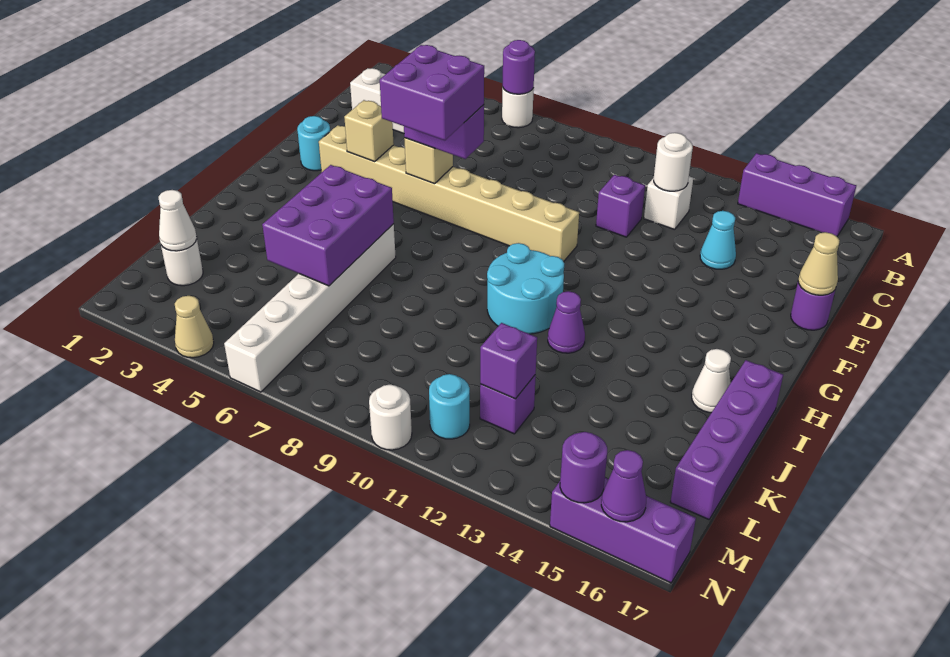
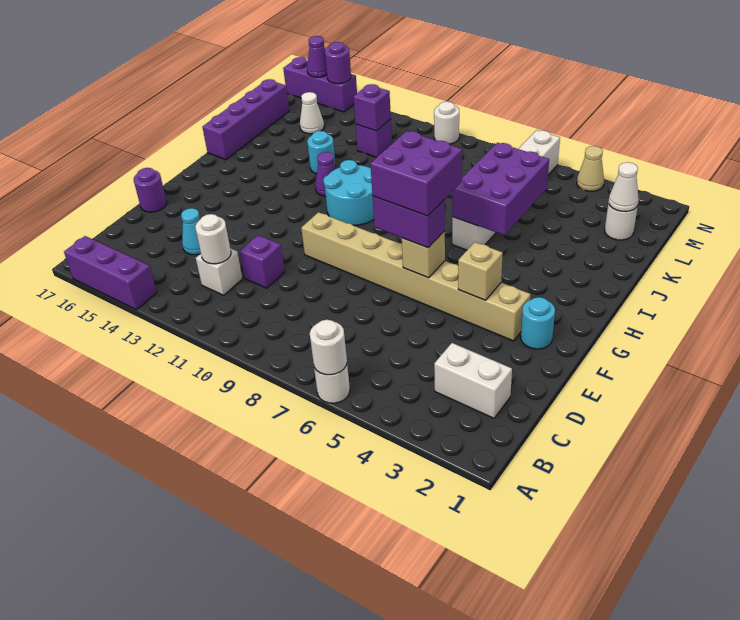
purple round brick A6 level 2 -> white round brick A6 level 2
tan cone E17 level 2 -> none
white cone I16 level 1 -> white cone L15 level 1
cyan round brick M11 level 1 -> cyan round brick J13 level 1

